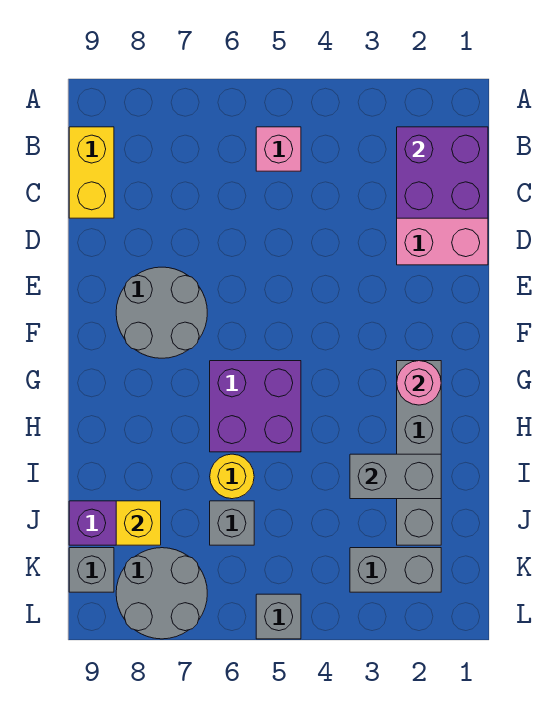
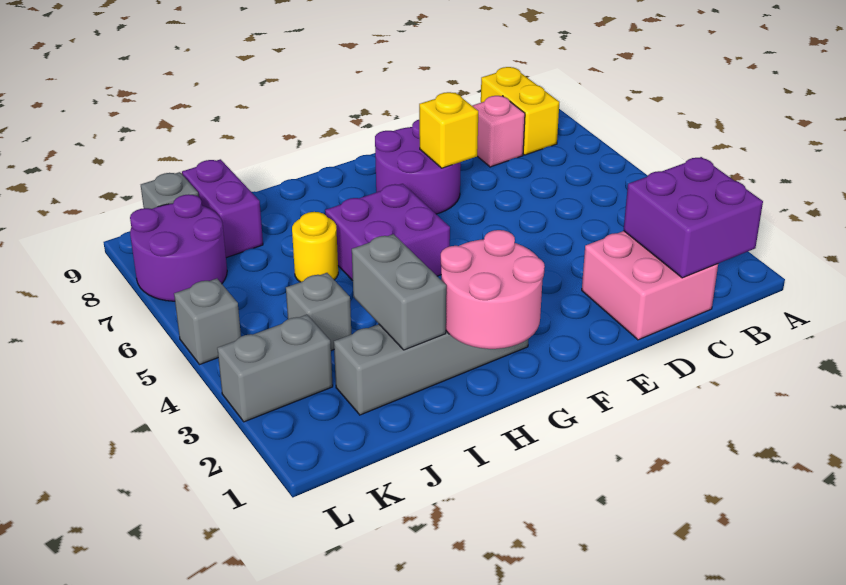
pink brick B5 level 1 -> pink brick C8 level 1
yellow brick B9:C9 level 1 -> yellow brick B8:B9 level 1
grey round brick E7:F8 level 1 -> purple round brick E7:F8 level 1
pink round brick G2 level 2 -> pink round brick G1:H2 level 2
grey brick J6 level 1 -> grey brick J4 level 1
yellow brick J8 level 2 -> yellow brick E7 level 2
grey brick K2:K3 level 1 -> grey brick K3:L3 level 1
grey round brick K7:L8 level 1 -> purple round brick K7:L8 level 1

